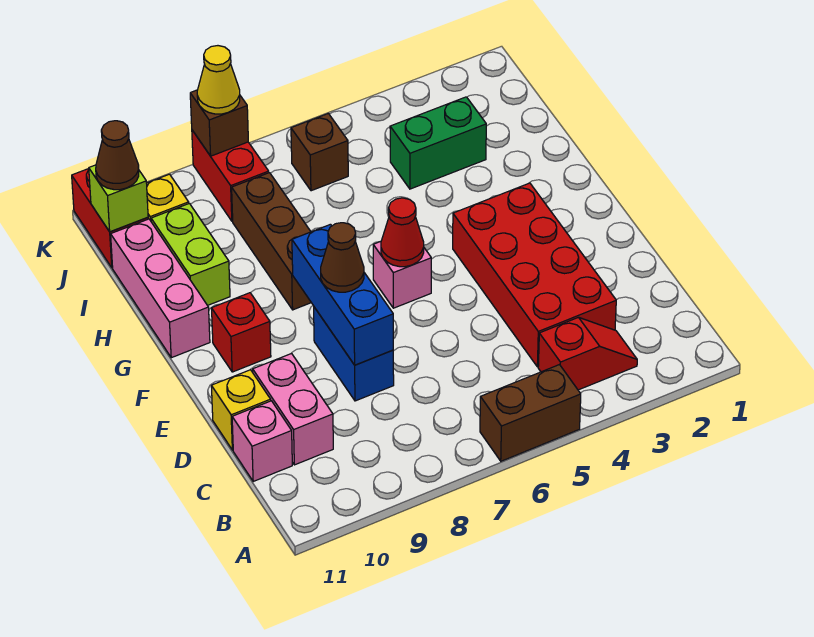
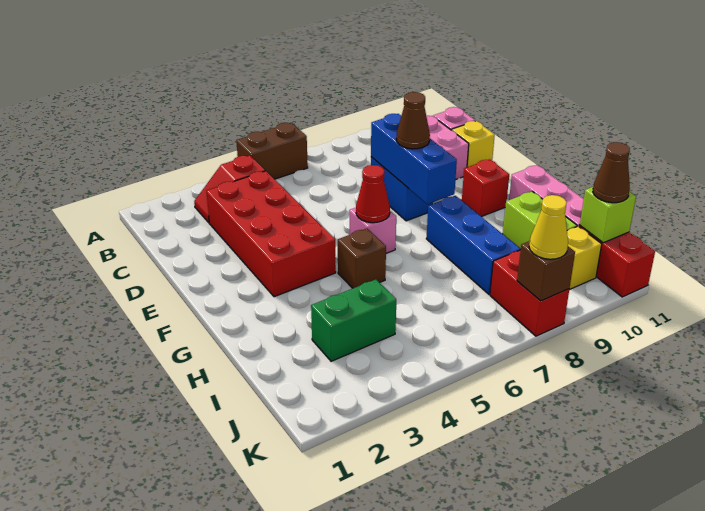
brown brick G8:I8 level 1 -> blue brick G8:I8 level 1
brown brick J6 level 1 -> brown brick G5 level 1

